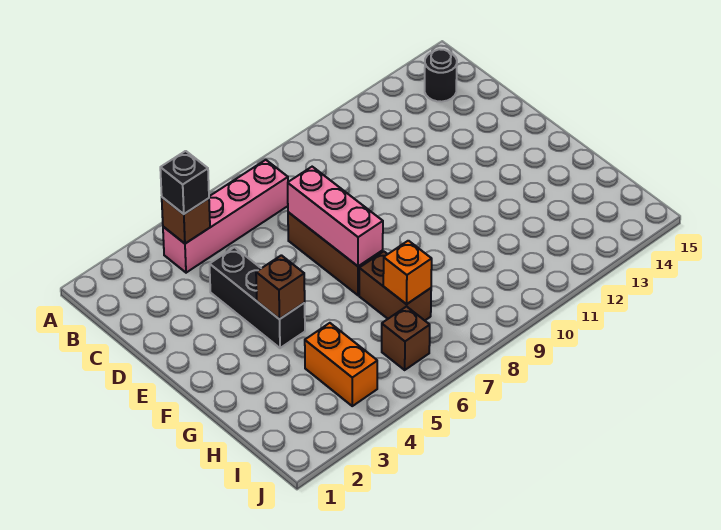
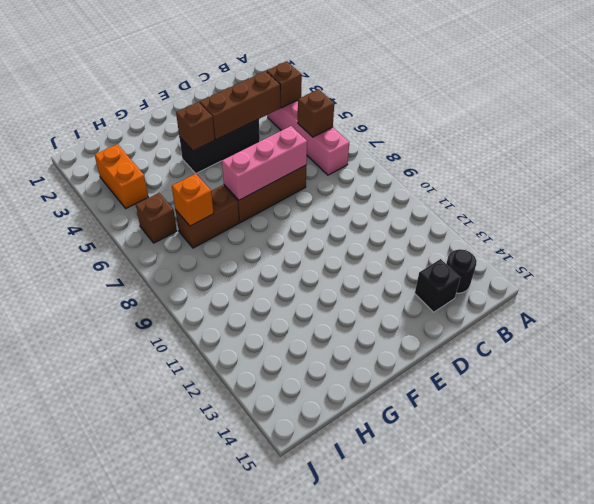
black brick B4 level 3 -> black brick C14 level 1
none -> brown brick B6 level 2
none -> brown brick C4:E4 level 2
orange brick H4:I4 level 1 -> orange brick I3:I4 level 1

